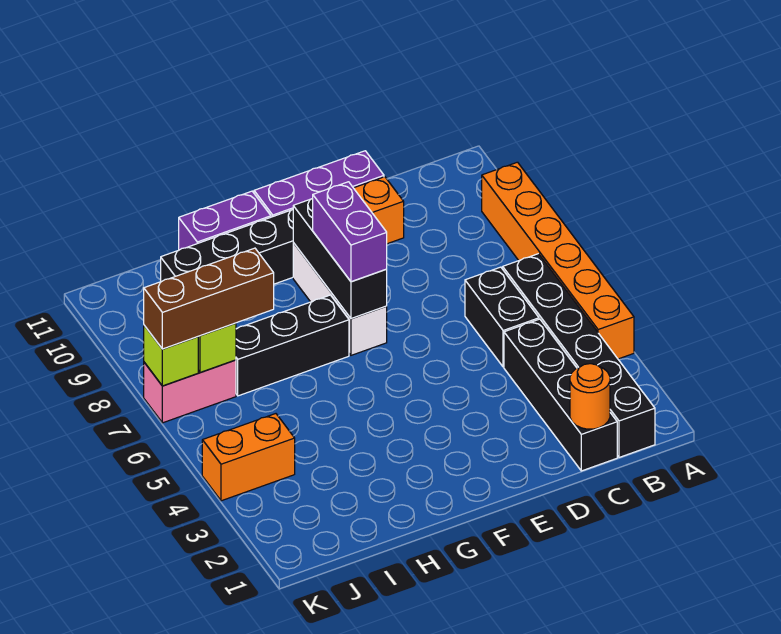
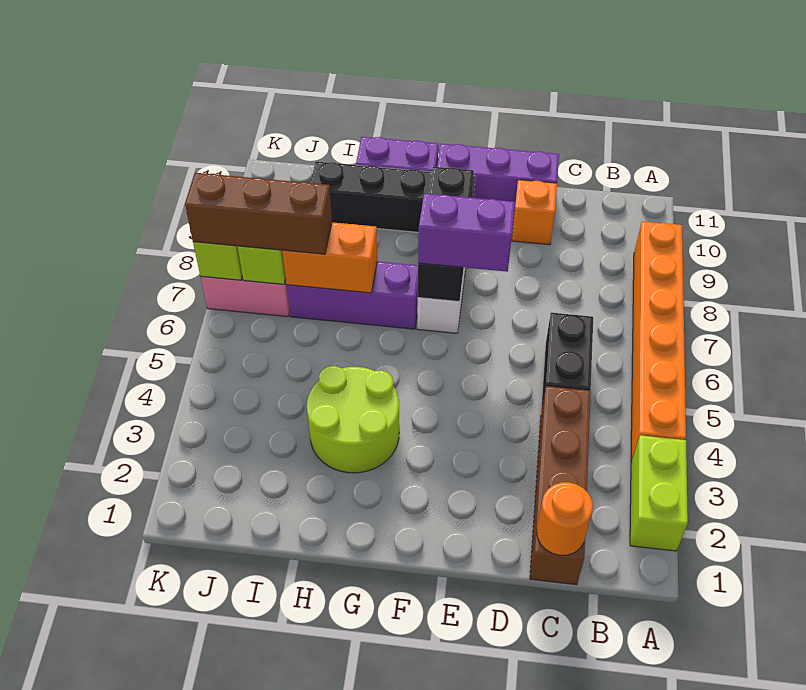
none -> lime brick A2:A3 level 1
black brick B1:B6 level 1 -> none
black brick C1:C4 level 1 -> brown brick C1:C4 level 1
purple brick F7:F8 level 3 -> purple brick E7:F7 level 3
none -> lime round brick G3:H4 level 1
black brick G7:I7 level 1 -> purple brick G7:I7 level 1
orange brick J4:K4 level 1 -> orange brick H7:I7 level 2

